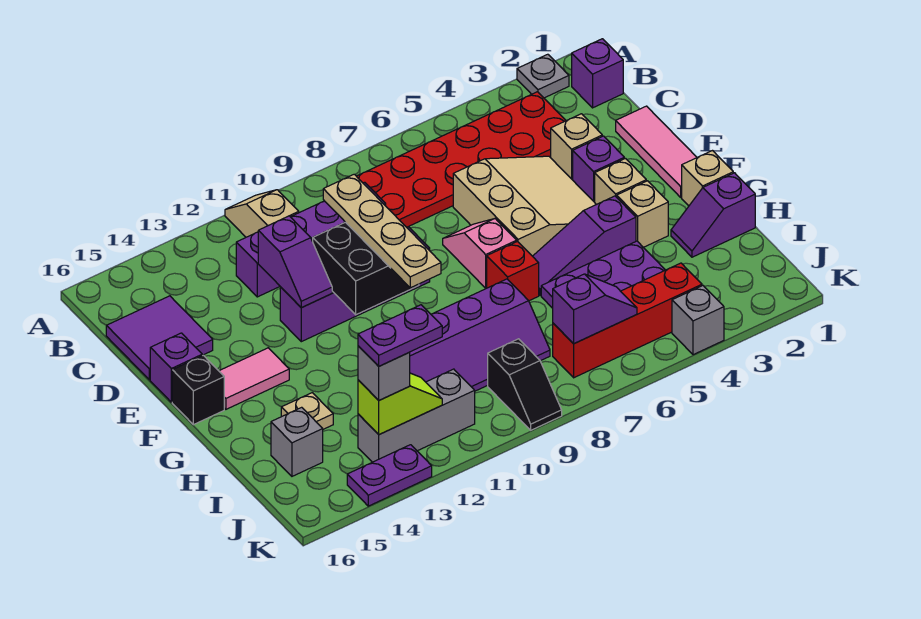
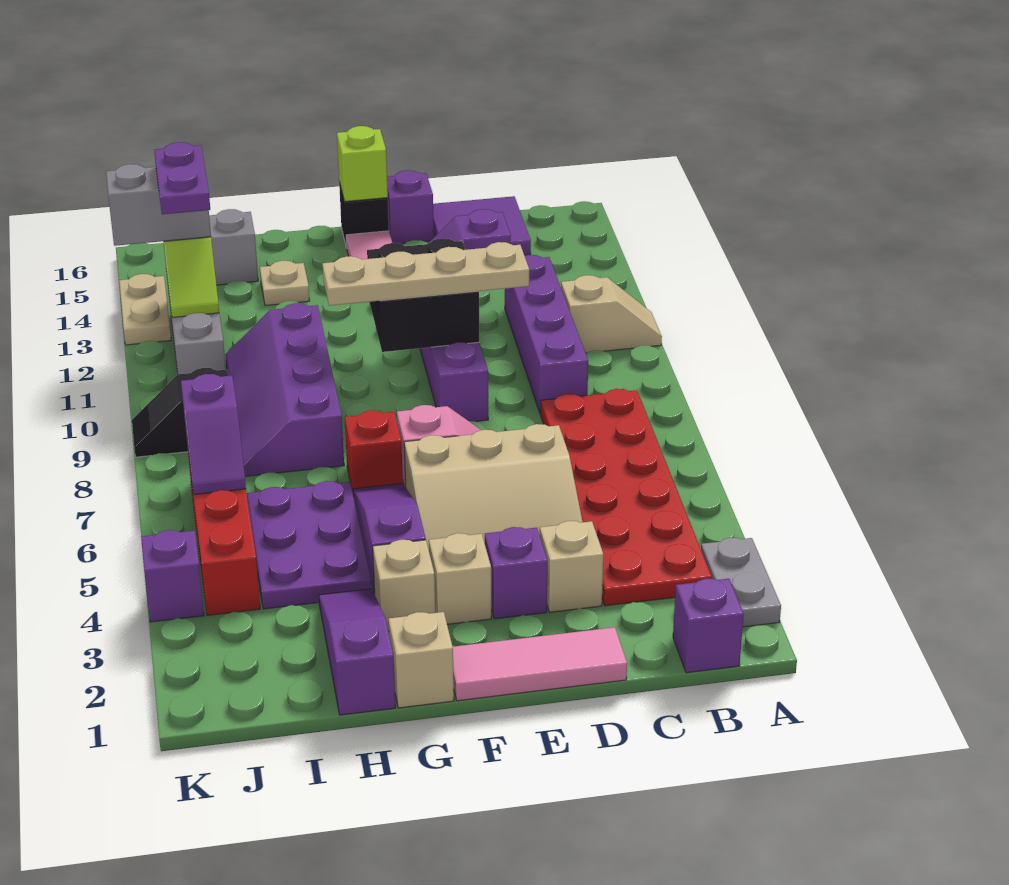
grey plate A2 level 1 -> grey plate A2:A3 level 1
none -> lime brick F16 level 2
purple slope H1:H2 level 1 top 1 -> purple slope H1:H3 level 1 top 1
grey brick J13 level 3 -> grey brick J13:K13 level 3
grey brick K4 level 1 -> purple brick K4 level 1
purple plate K13:K14 level 1 -> tan plate K13:K14 level 1

